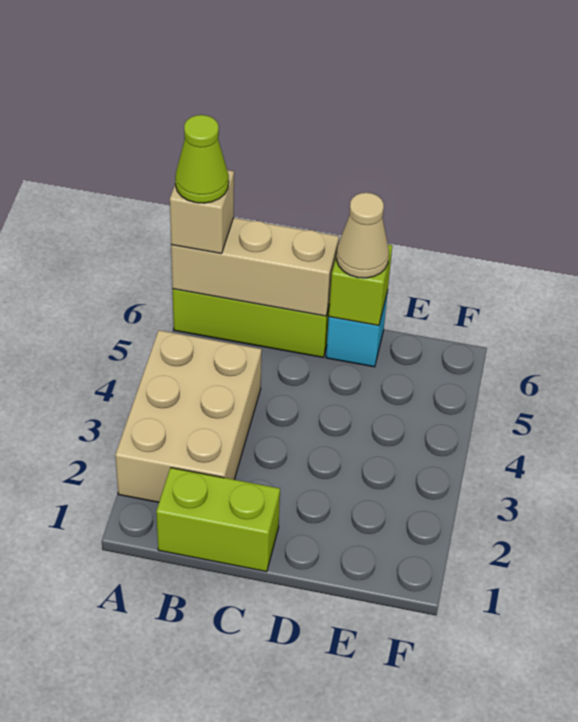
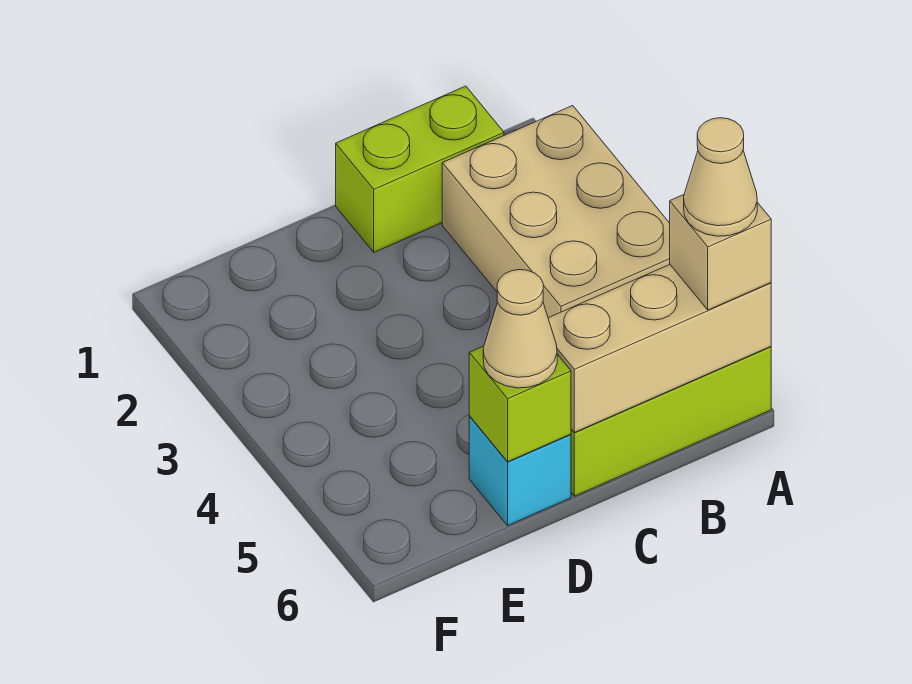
lime cone A6 level 4 -> tan cone A6 level 4

